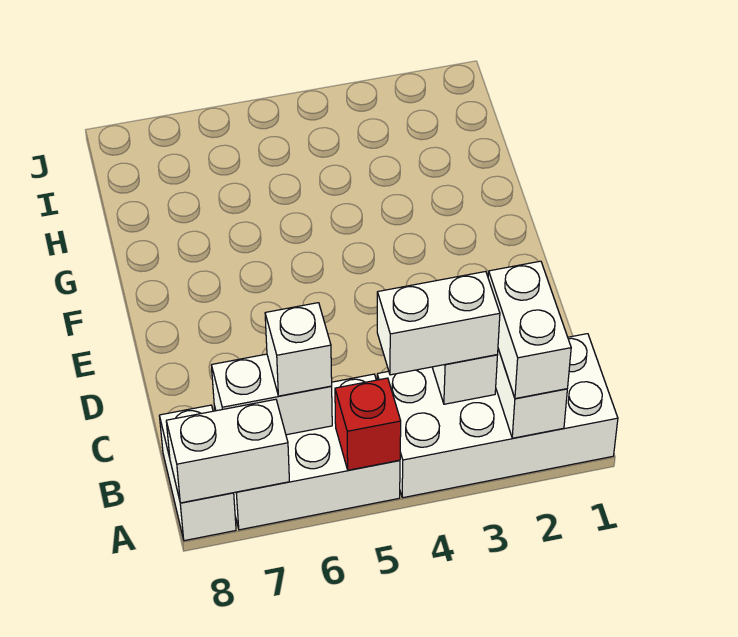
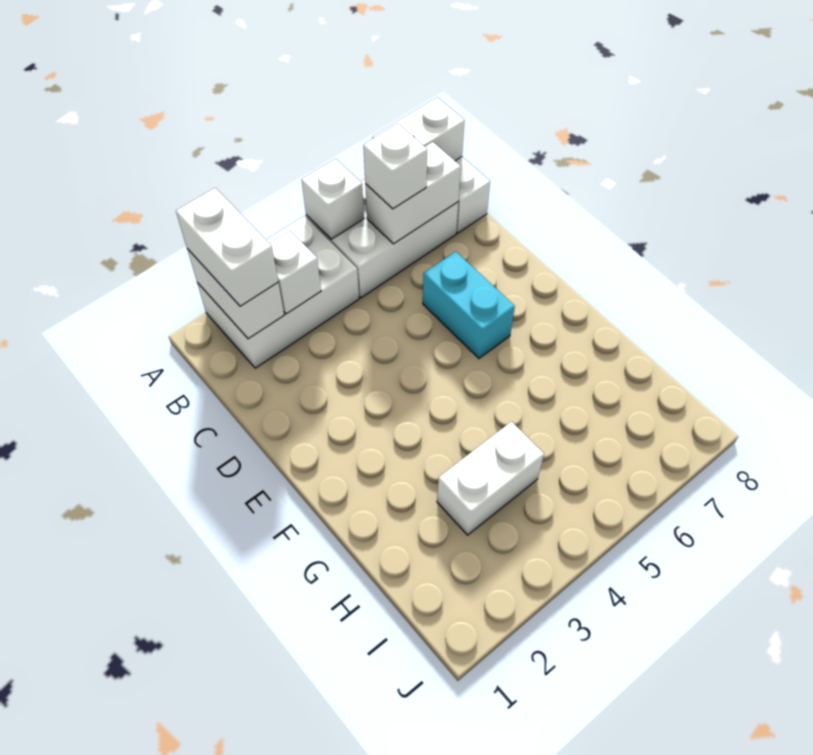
white brick A1:B4 level 1 -> white brick A2:B4 level 1
red brick A5 level 2 -> white brick A5 level 2
white brick B3:B4 level 3 -> white brick H3:H4 level 1
none -> cyan brick D6:E6 level 1

